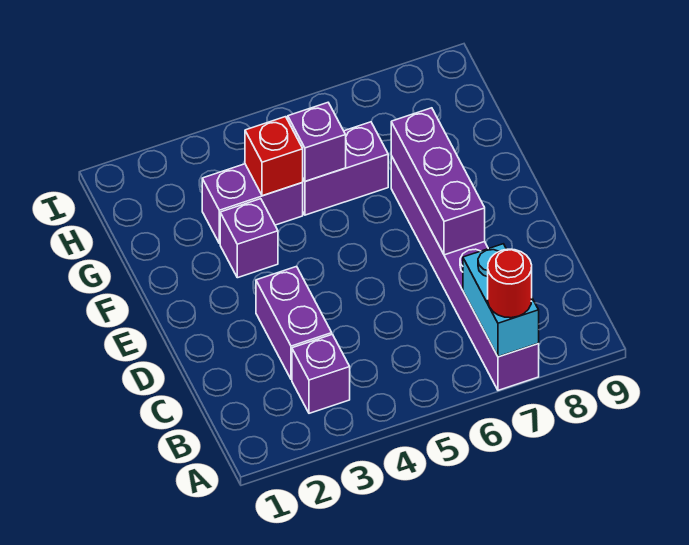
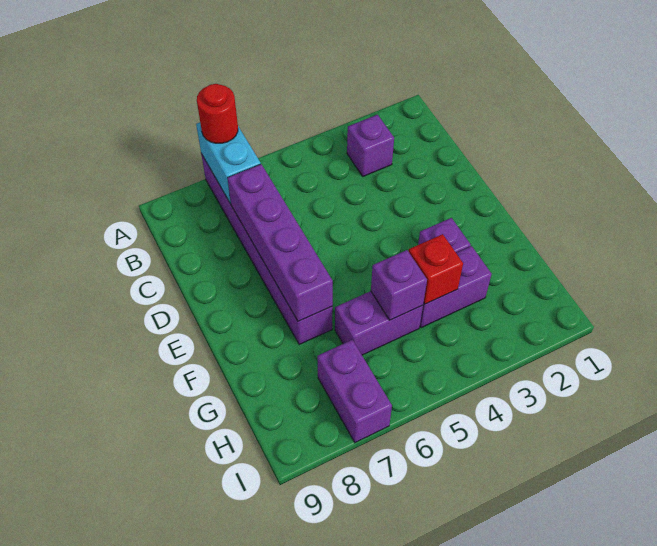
purple brick C3:D3 level 1 -> purple brick H7:I7 level 1
purple brick D7:F7 level 2 -> purple brick C7:F7 level 2

